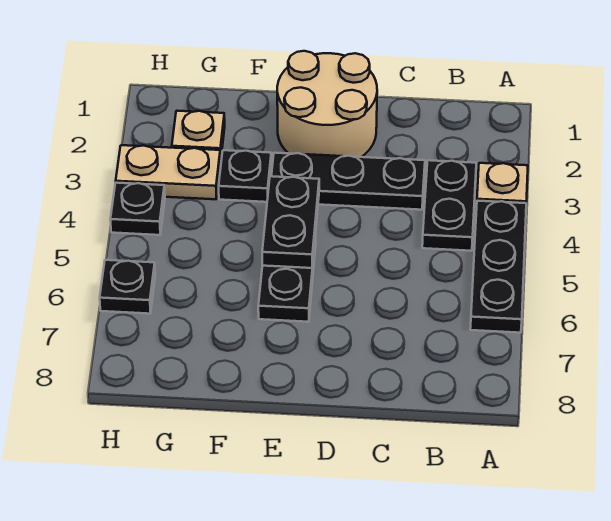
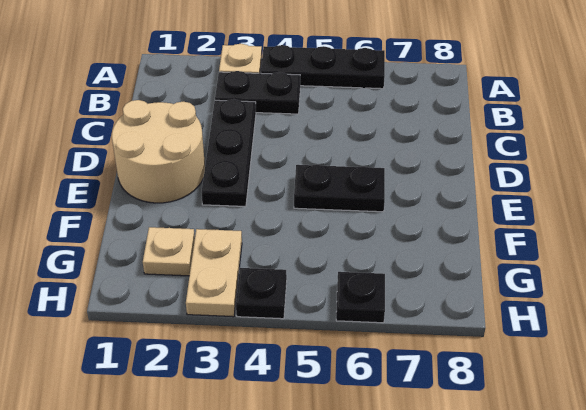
black plate E4:E5 level 2 -> none
black plate F3 level 1 -> none

